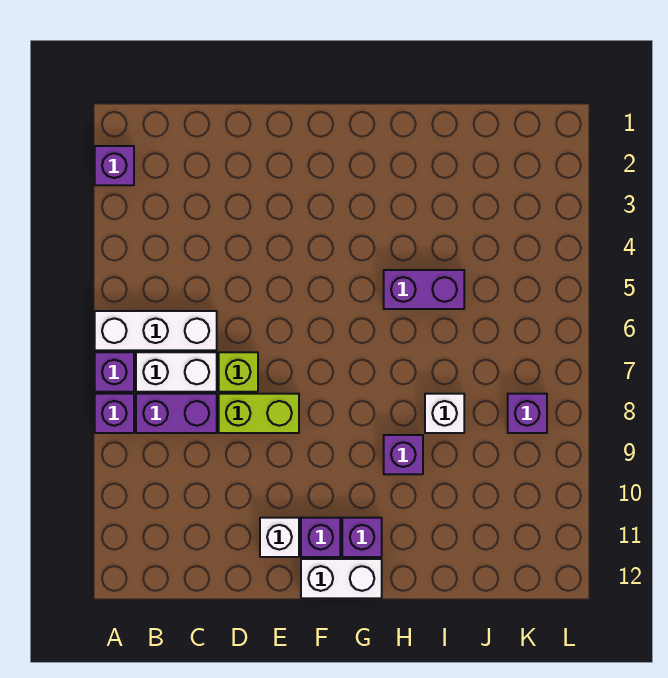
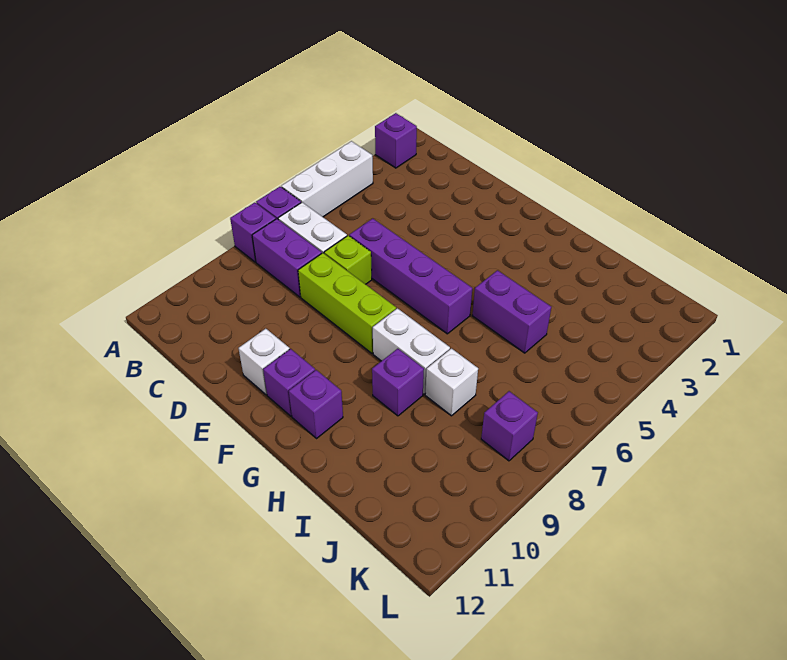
white brick A6:C6 level 1 -> white brick A4:A6 level 1
none -> purple brick D6:G6 level 1
lime brick D8:E8 level 1 -> lime brick D8:F8 level 1
white brick F12:G12 level 1 -> white brick G8:H8 level 1

